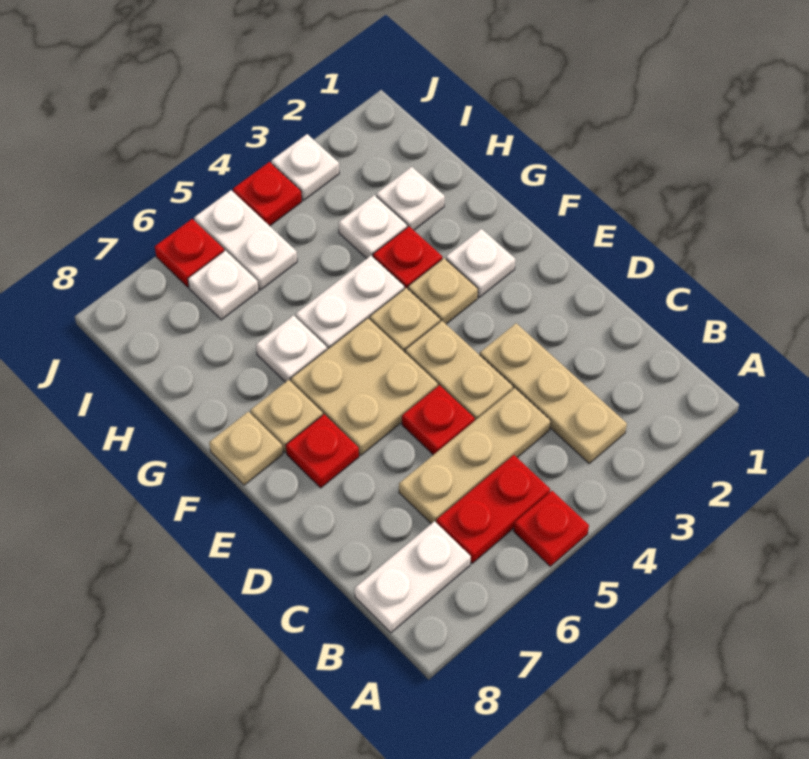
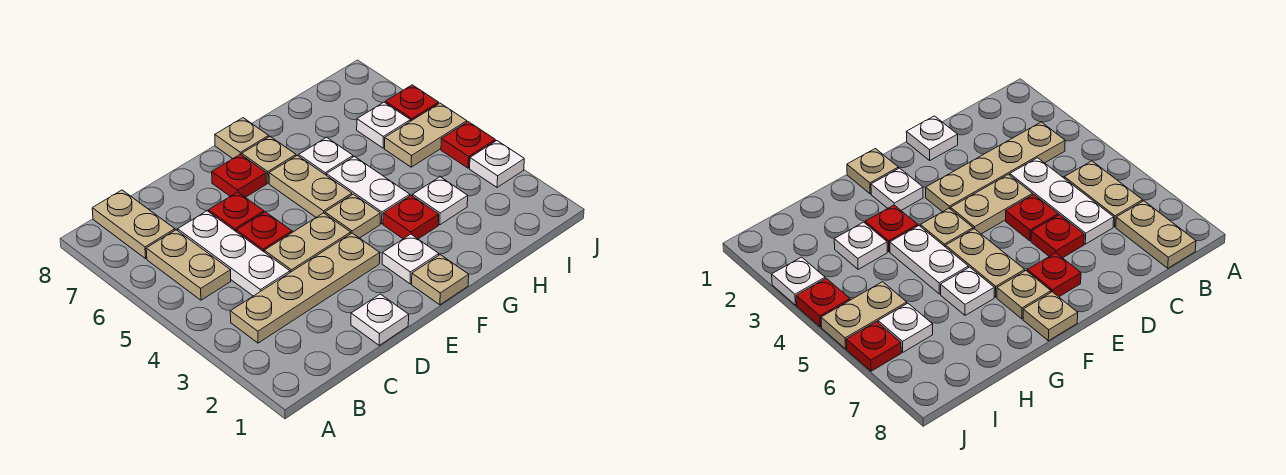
red plate A5 level 1 -> red plate D6 level 1
tan plate B3:D3 level 1 -> tan plate B3:E3 level 1
red plate B5:B6 level 1 -> tan plate B5:B6 level 1
white plate B7:B8 level 1 -> tan plate B7:B8 level 1
tan plate C4:C6 level 1 -> white plate C4:C6 level 1
tan plate E5:F6 level 1 -> tan plate F5:F6 level 1
tan plate F3 level 1 -> tan plate F1 level 1
white plate H2 level 1 -> white plate D1 level 1
white plate I5:J5 level 1 -> tan plate I5:J5 level 1

